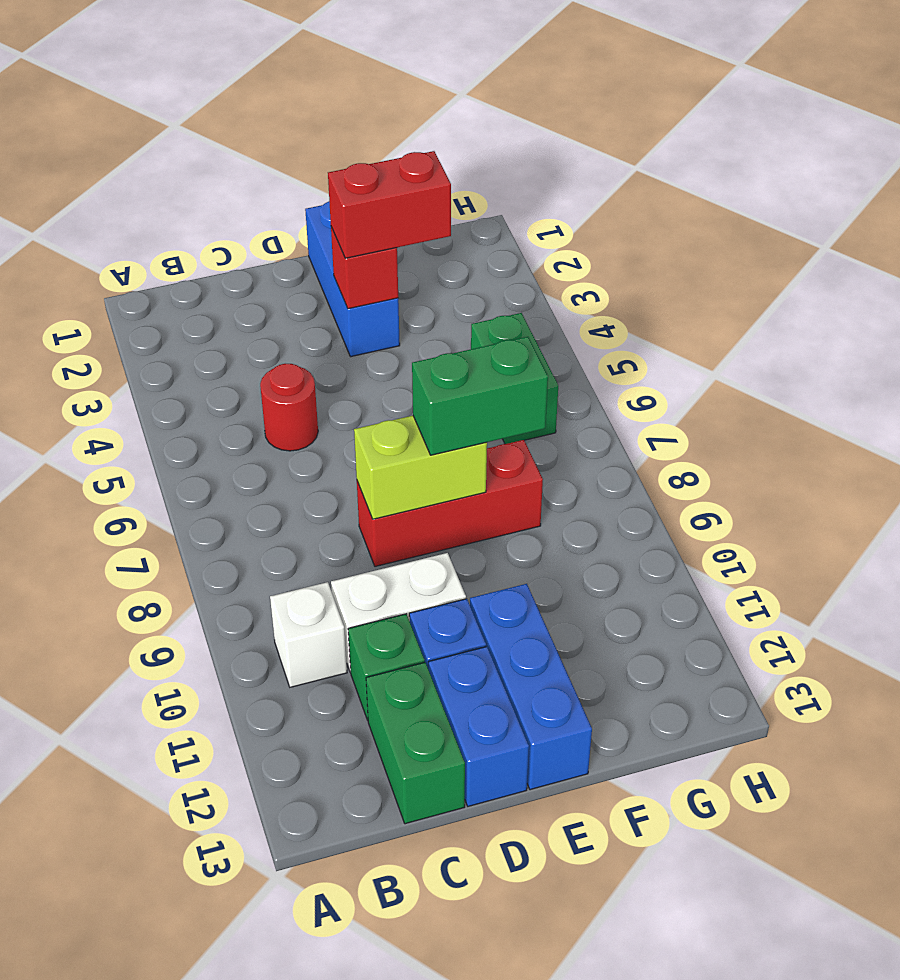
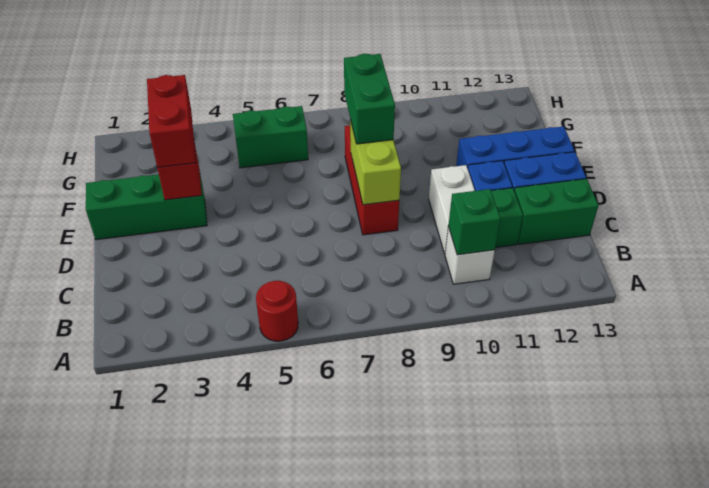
none -> green brick B10 level 2
red round brick C5 level 1 -> red round brick A5 level 1
blue brick E1:E3 level 1 -> green brick E1:E3 level 1

